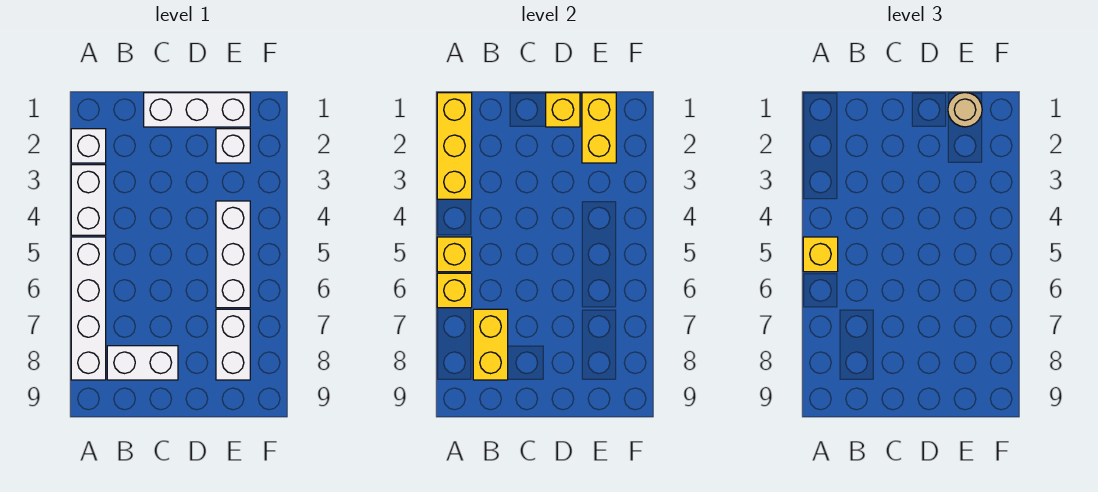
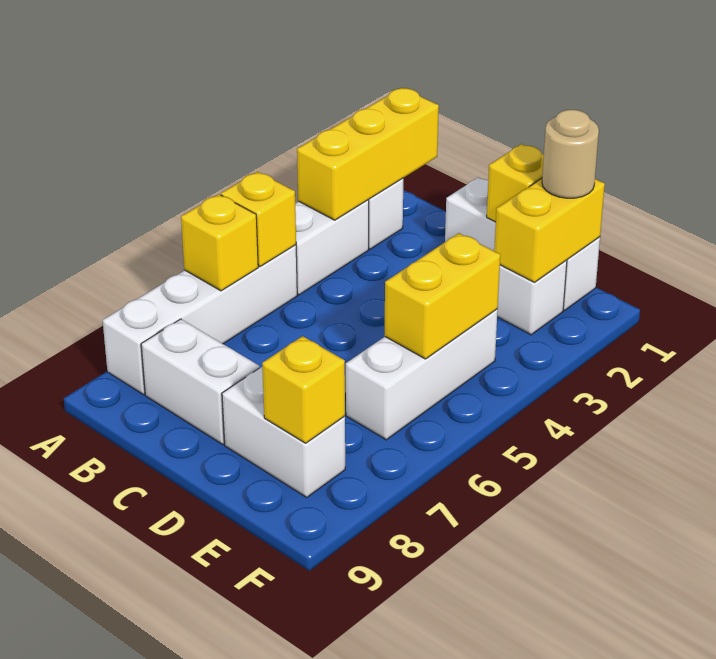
yellow brick A5 level 3 -> yellow brick E8 level 2
yellow brick B7:B8 level 2 -> yellow brick E4:E5 level 2
white brick E7:E8 level 1 -> white brick D8:E8 level 1

